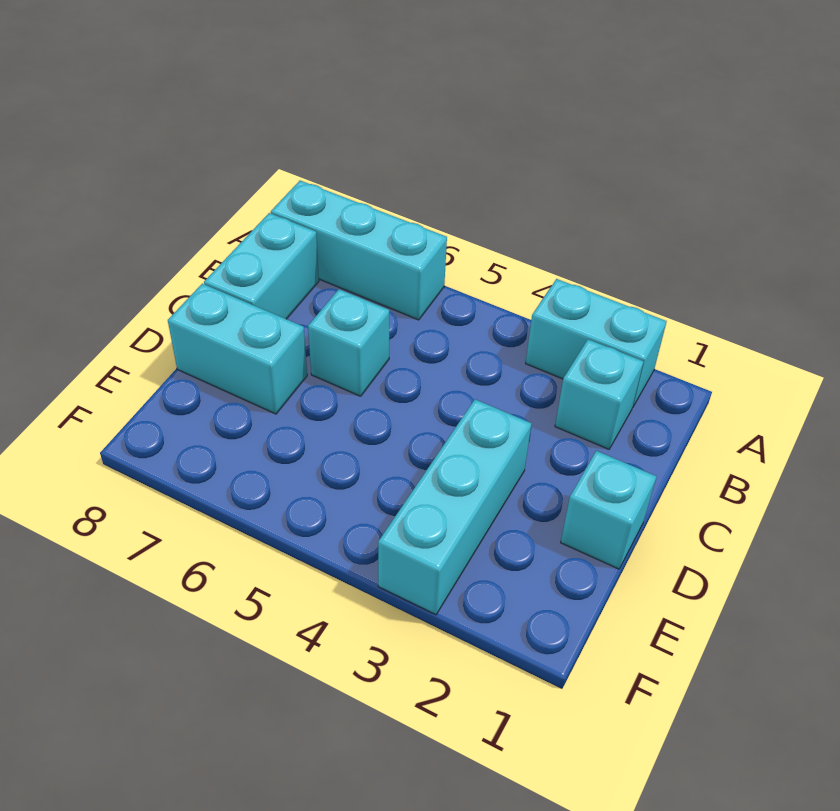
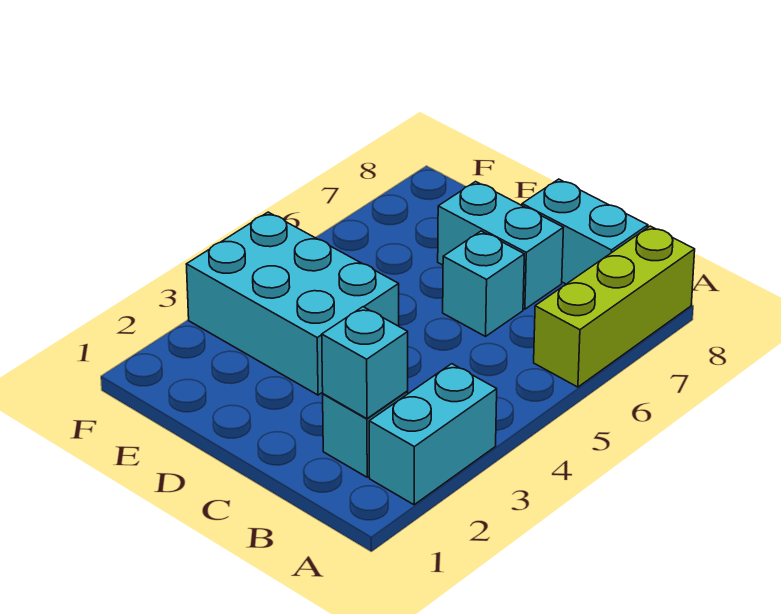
cyan brick A6:A8 level 1 -> lime brick A6:A8 level 1
cyan brick D1 level 1 -> cyan brick B2 level 2
cyan brick D3:F3 level 1 -> cyan brick D3:F4 level 1
cyan brick D7:D8 level 1 -> cyan brick C7:D7 level 1

